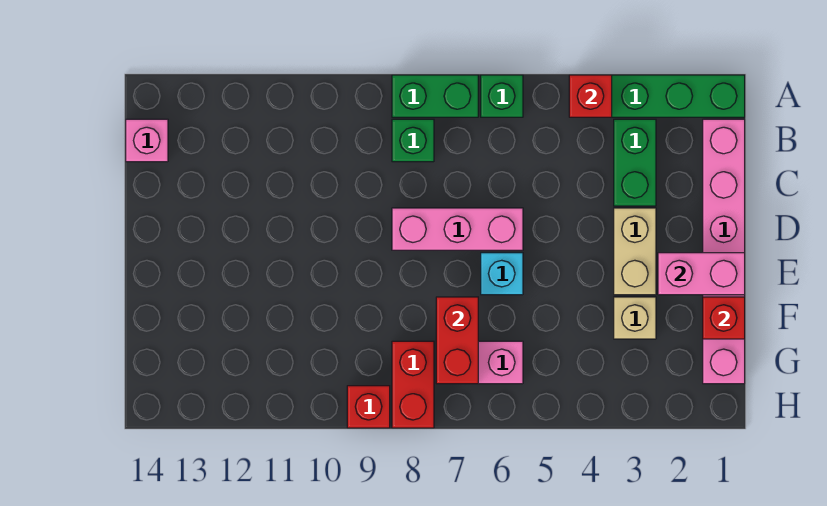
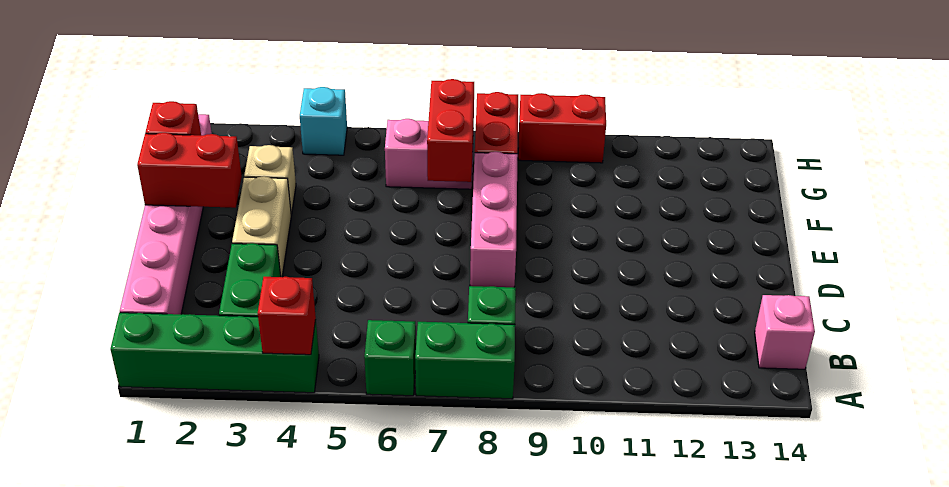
pink brick D6:D8 level 1 -> pink brick D8:F8 level 1
pink brick E1:E2 level 2 -> red brick E1:E2 level 2
cyan brick E6 level 1 -> cyan brick H4 level 1
red brick H9 level 1 -> red brick H9:H10 level 1

